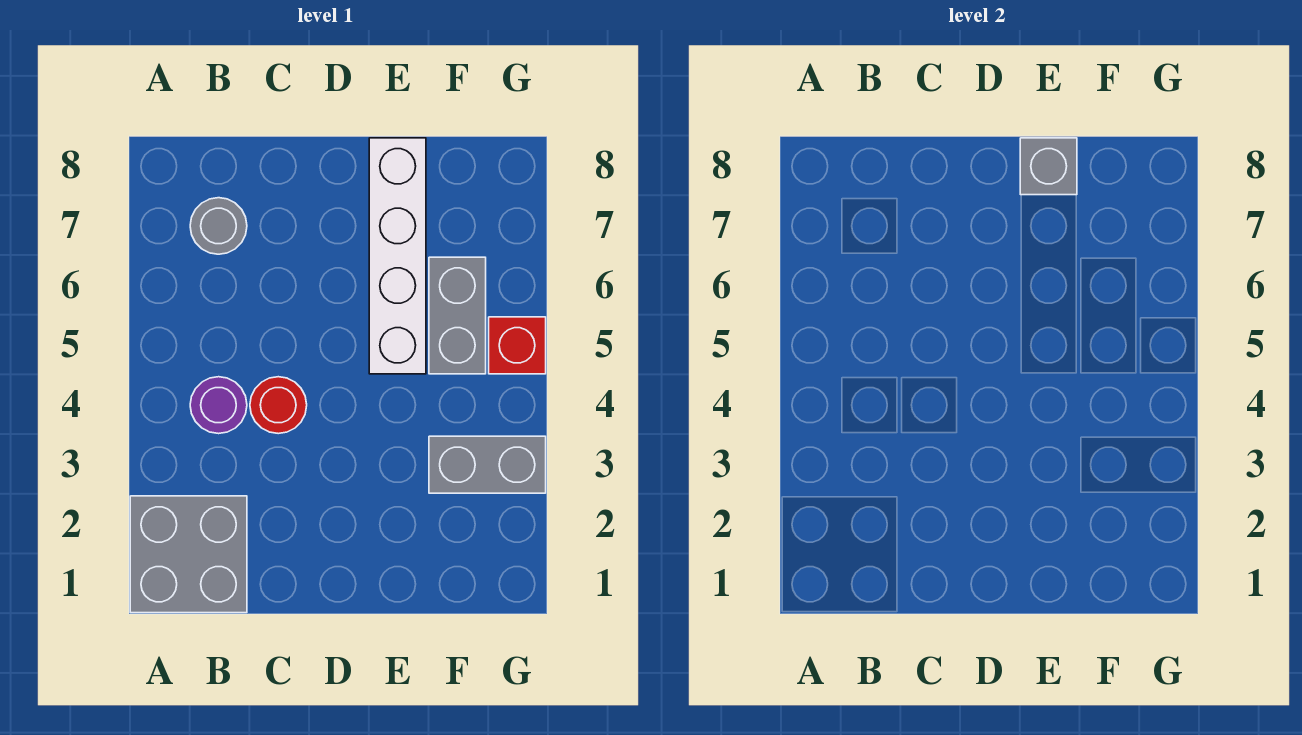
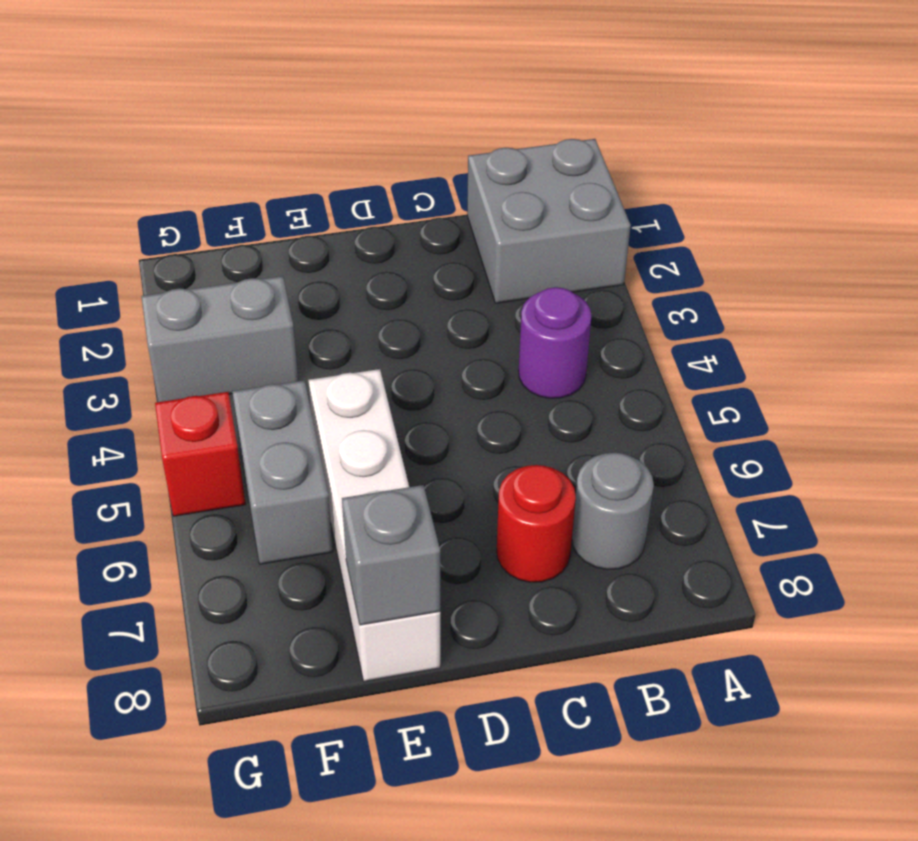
red round brick C4 level 1 -> red round brick C7 level 1

